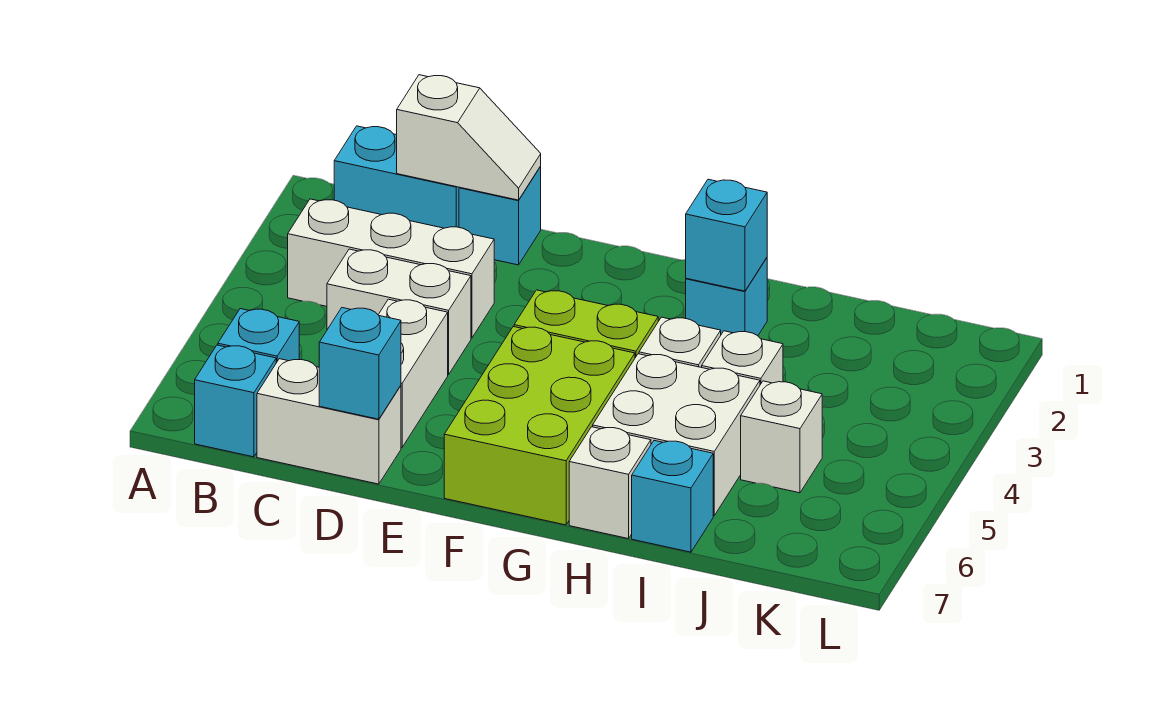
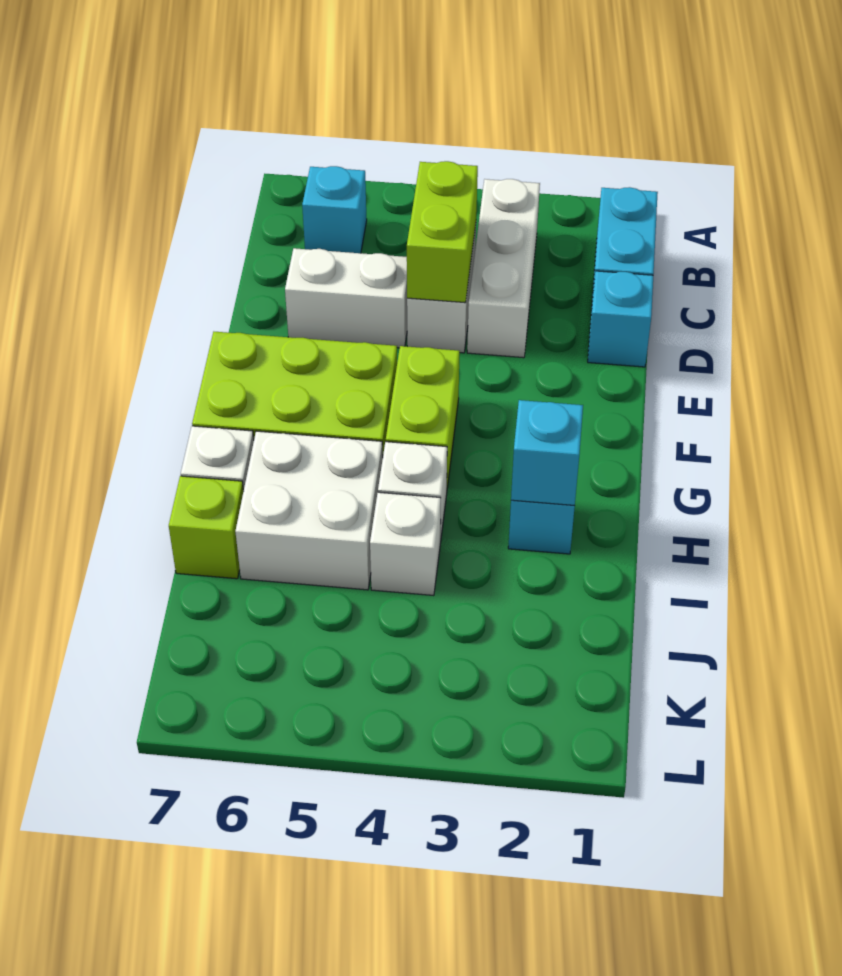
cyan brick B7 level 1 -> none
white slope C1:D1 level 2 top C -> none
none -> lime brick C4:D4 level 2
white brick C7:D7 level 1 -> none
cyan brick D7 level 2 -> none
cyan brick I7 level 1 -> lime brick I7 level 1
white brick J5 level 1 -> none

